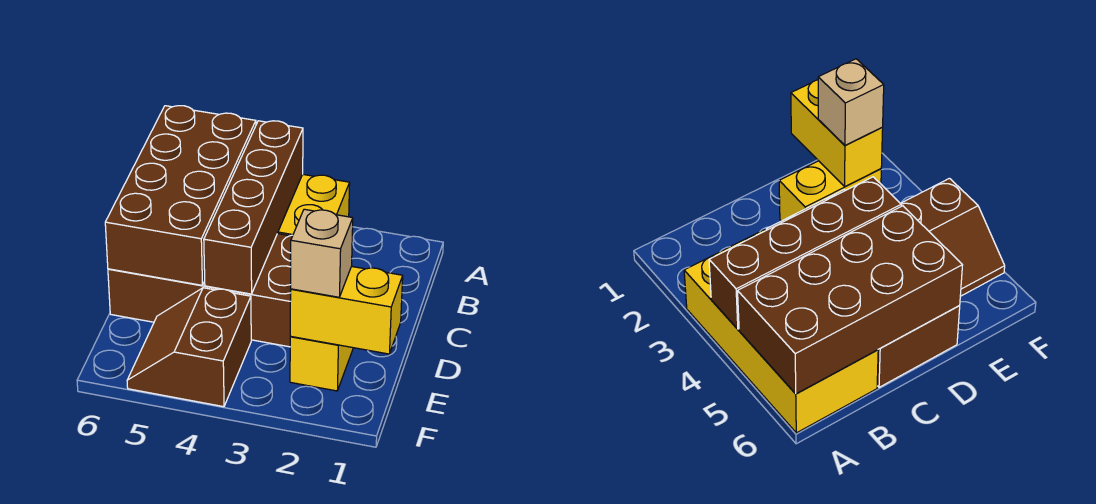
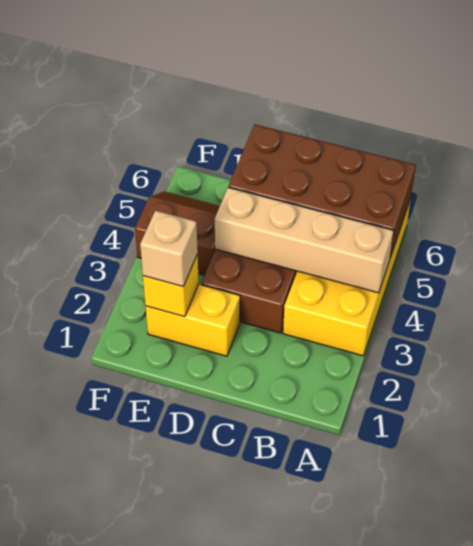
brown brick A4:D4 level 2 -> tan brick A4:D4 level 2
yellow brick E1:E2 level 2 -> yellow brick E2 level 2

